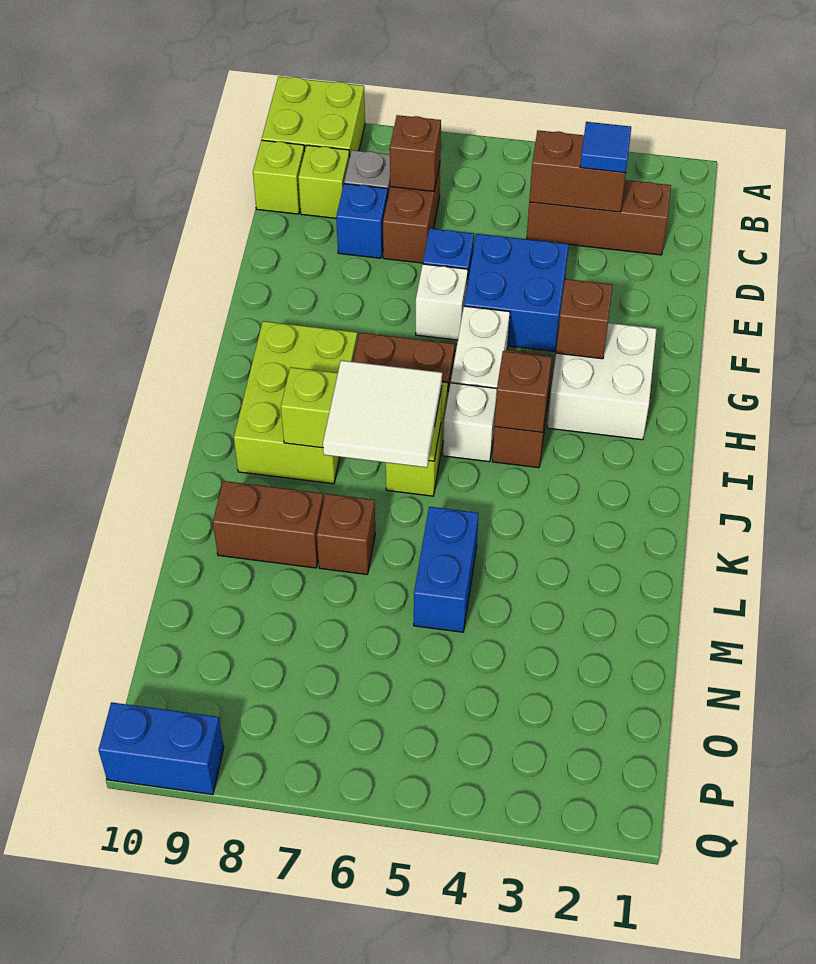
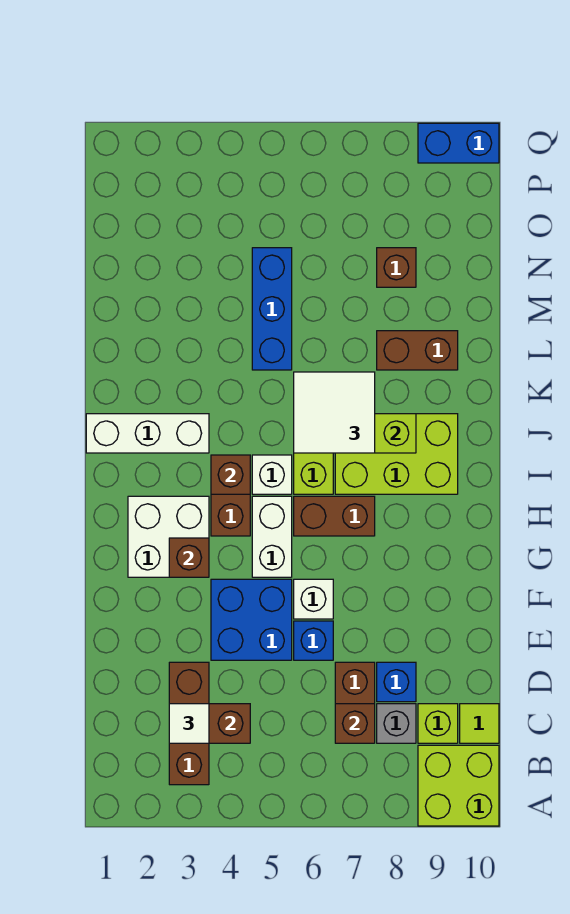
brown brick C2:C4 level 1 -> brown brick B3:D3 level 1
blue tile C3 level 3 -> white tile C3 level 3
lime brick C10 level 1 -> lime tile C10 level 1
lime brick H8:J9 level 1 -> lime brick I7:J9 level 1
none -> white brick J1:J3 level 1
blue brick L5:M5 level 1 -> blue brick L5:N5 level 1
brown brick L7 level 1 -> brown brick N8 level 1

